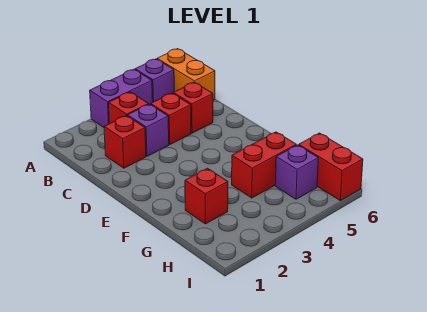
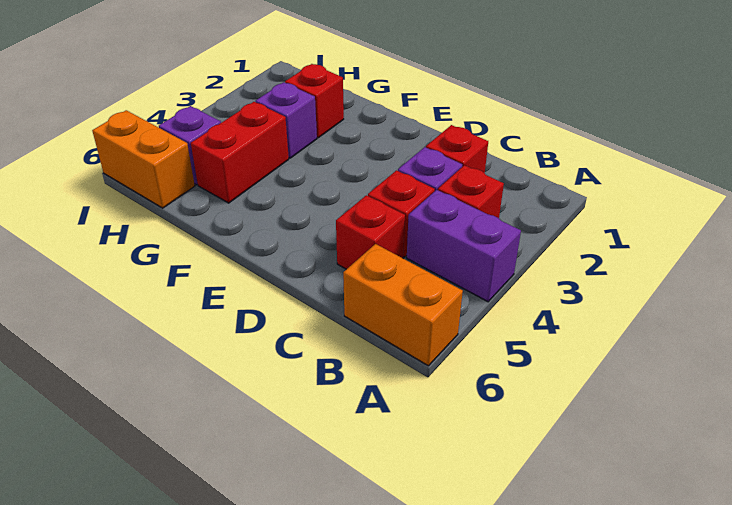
purple brick A3:A4 level 1 -> purple brick A4:B4 level 1
purple brick A5 level 1 -> purple brick G3 level 1
red brick H6:I6 level 1 -> orange brick H6:I6 level 1

